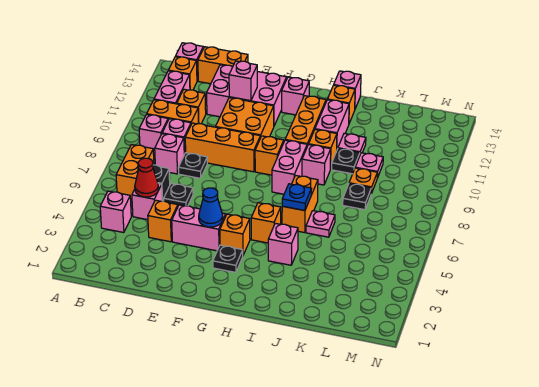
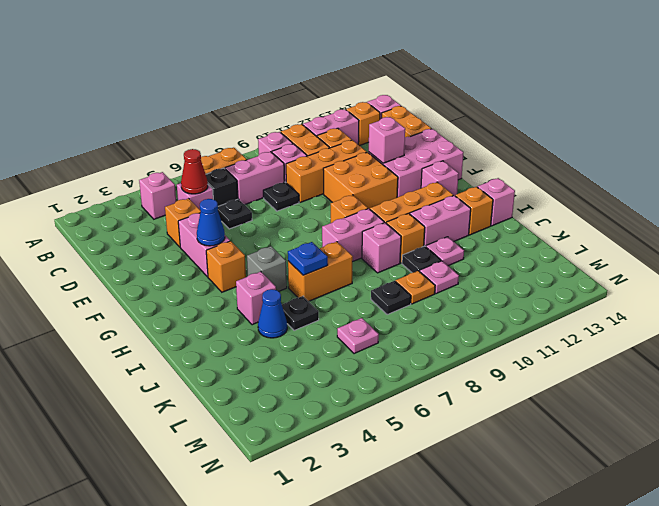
pink brick C8 level 1 -> pink brick C7:C8 level 1
orange brick D9:F9 level 1 -> orange brick D9:D11 level 1
pink brick D12:F13 level 1 -> pink brick E12:F14 level 1
black plate G3 level 1 -> black plate J5 level 1
orange brick H5 level 1 -> grey brick H5 level 1
none -> blue cone J4 level 1
pink plate J6 level 1 -> pink plate L6 level 1

